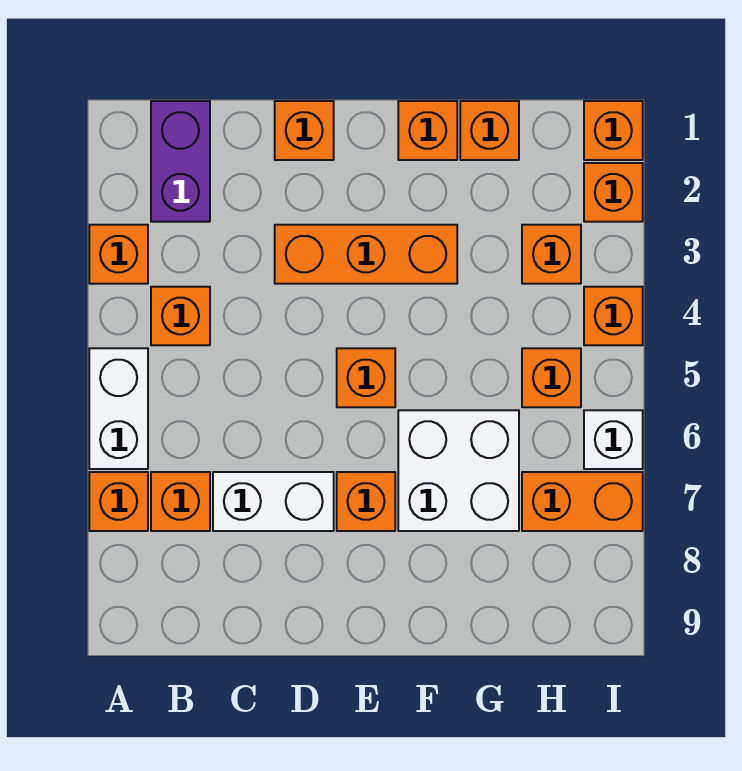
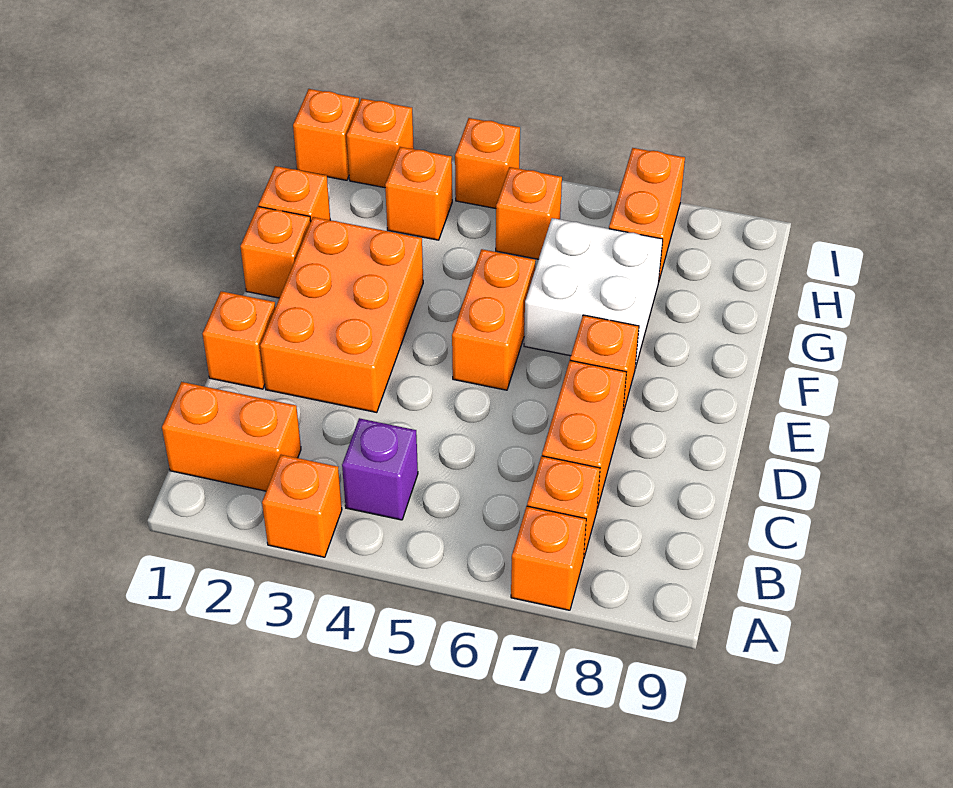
white brick A5:A6 level 1 -> none
purple brick B1:B2 level 1 -> orange brick B1:B2 level 1
orange brick B4 level 1 -> purple brick B4 level 1
white brick C7:D7 level 1 -> orange brick C7:D7 level 1
orange brick D3:F3 level 1 -> orange brick D2:F3 level 1
orange brick E5 level 1 -> orange brick E5:F5 level 1
white brick I6 level 1 -> none

